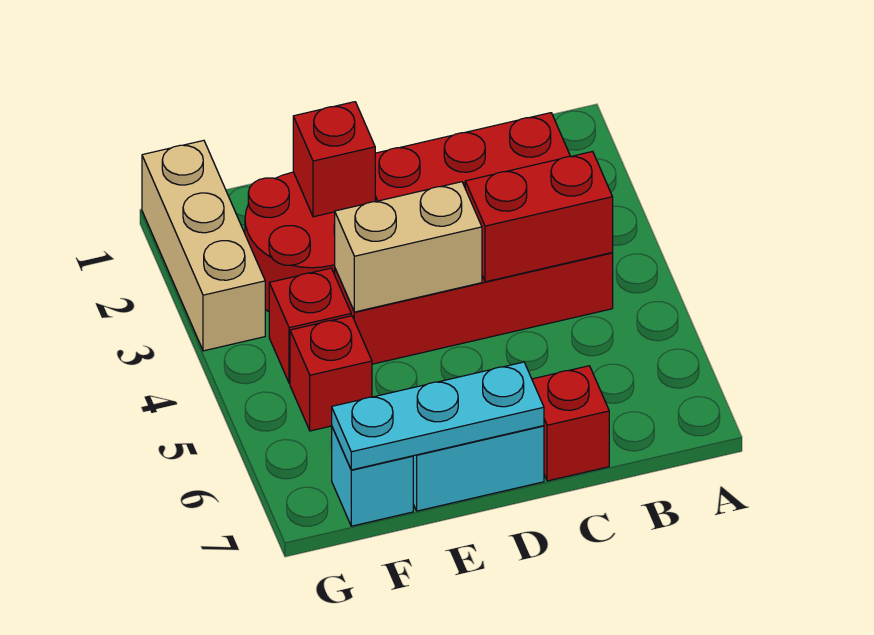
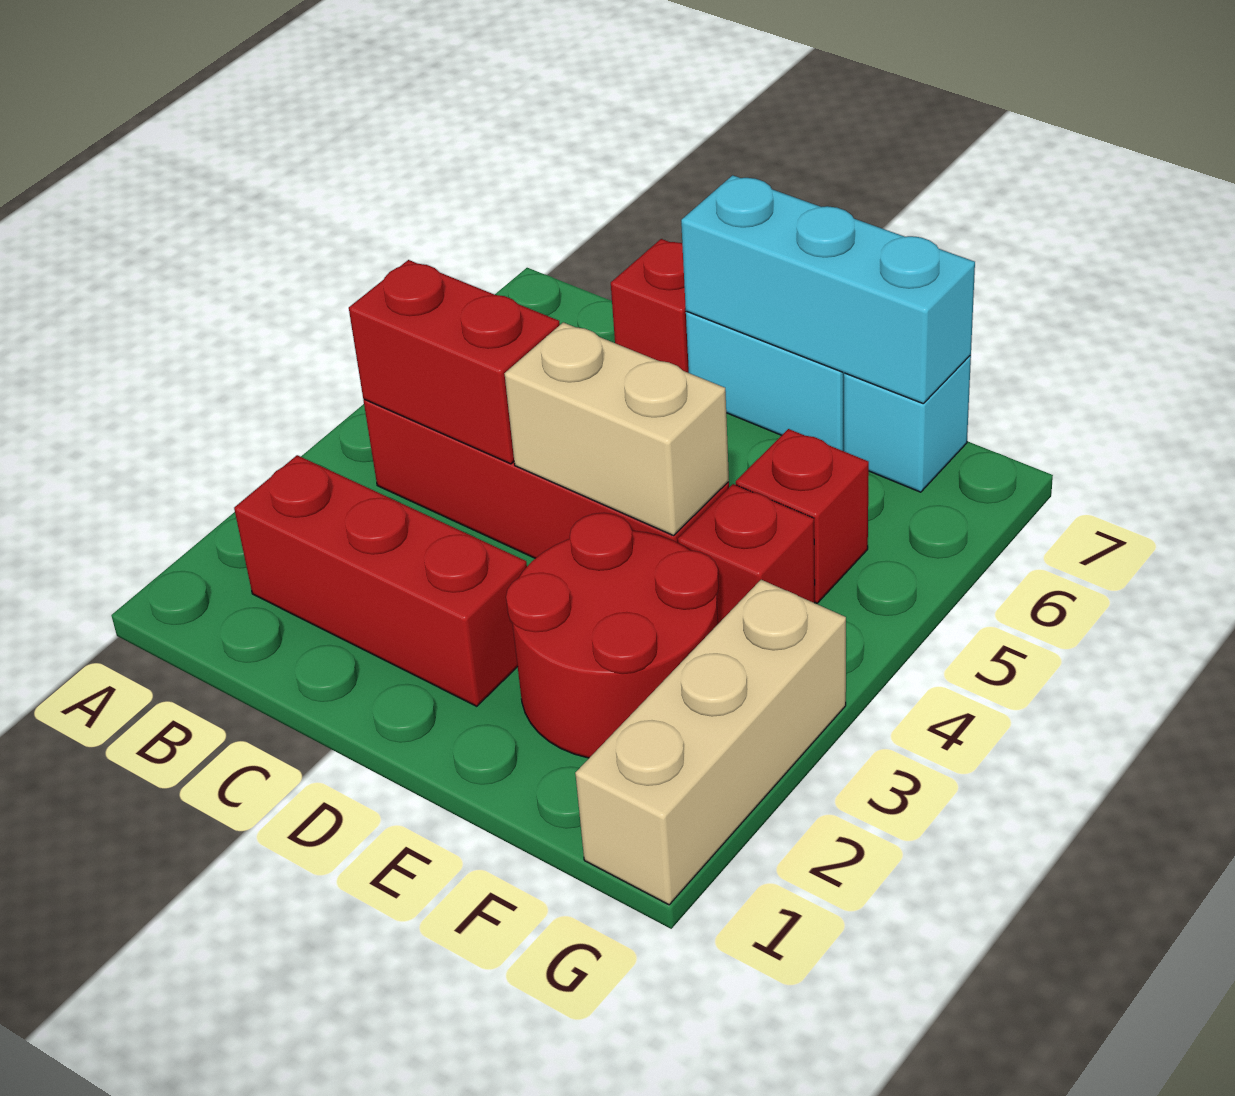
cyan plate D7:F7 level 2 -> cyan brick D7:F7 level 2
red brick E2 level 2 -> none

